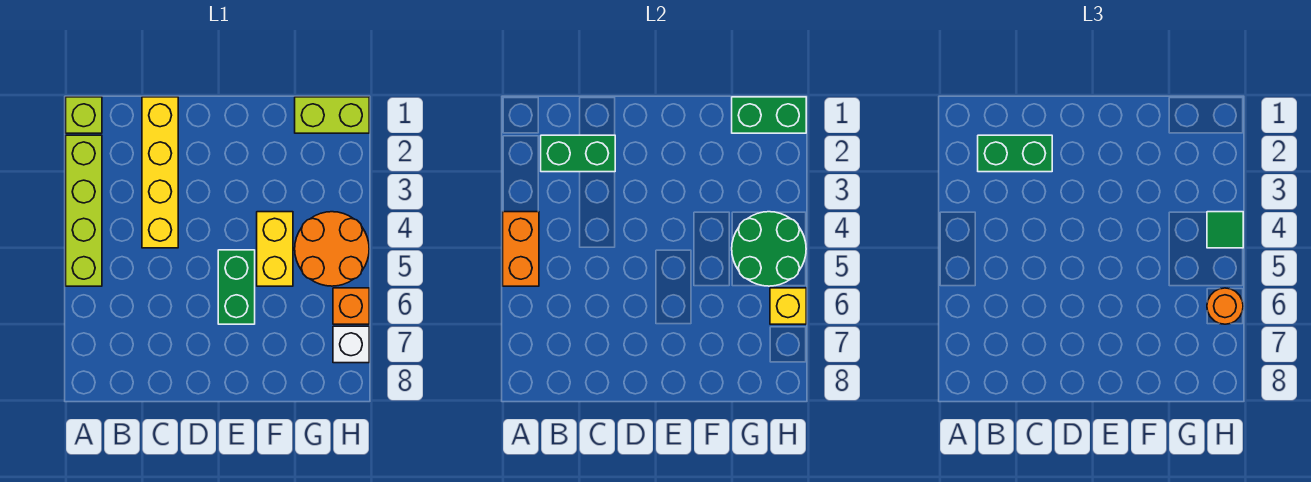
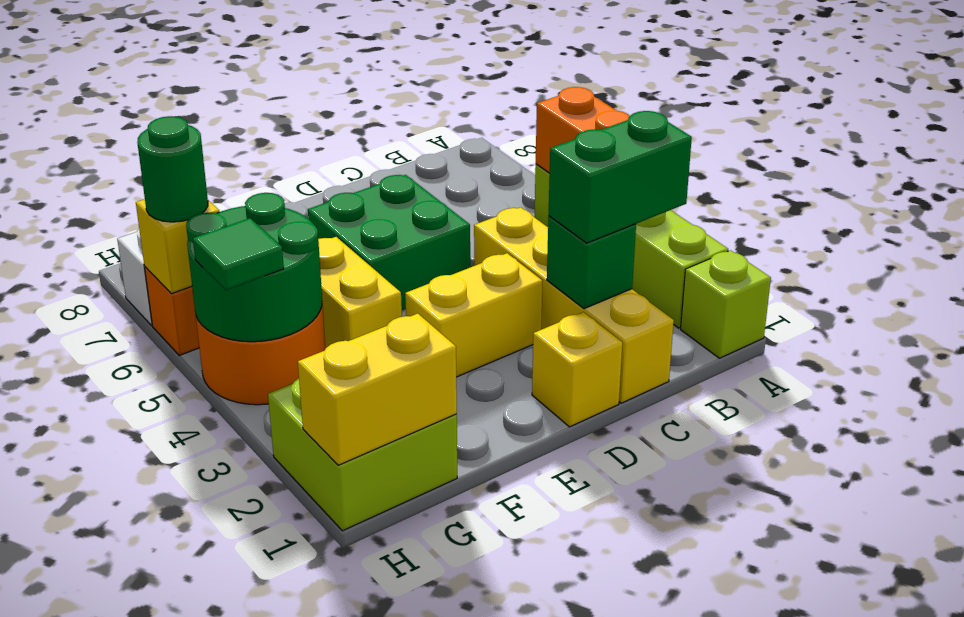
green brick B2:C2 level 2 -> green brick C2 level 2
none -> yellow brick D1 level 1
none -> yellow brick D3:E3 level 1
green brick E5:E6 level 1 -> green brick D5:E6 level 1
lime brick G1:H1 level 1 -> lime brick G1:H2 level 1
green brick G1:H1 level 2 -> yellow brick G1:H1 level 2
orange round brick H6 level 3 -> green round brick H6 level 3

